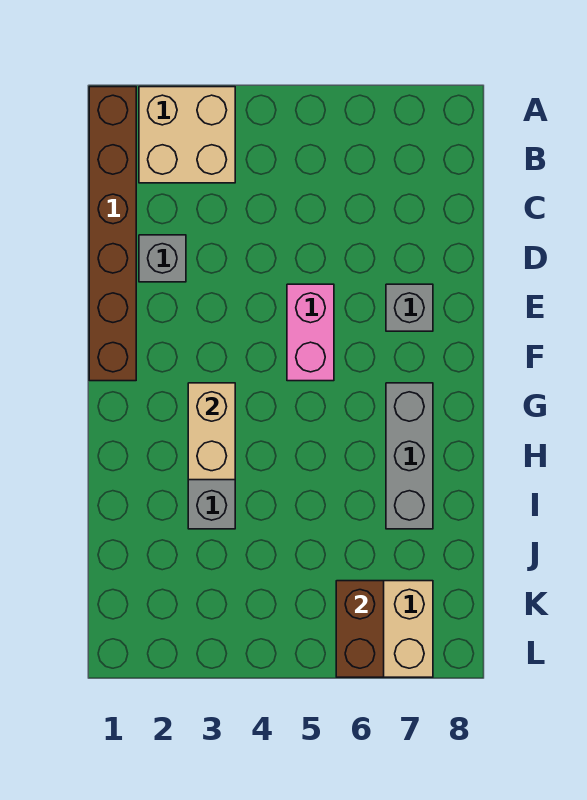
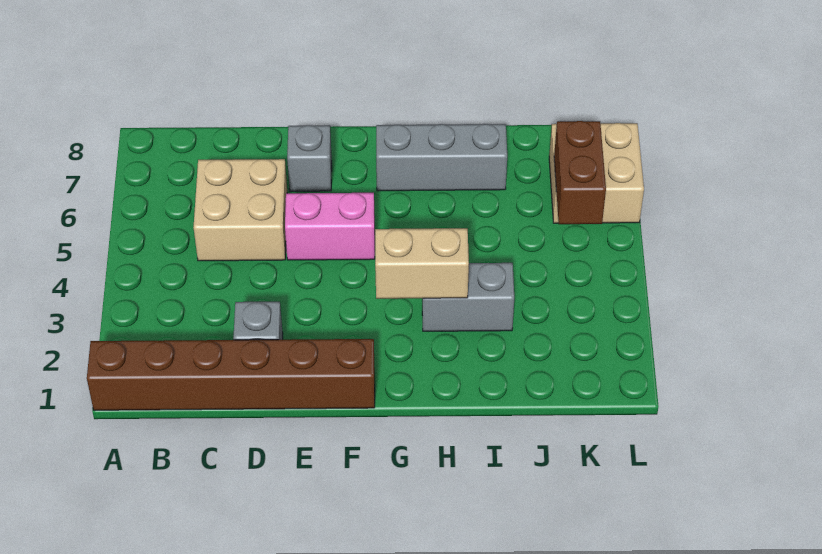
tan brick A2:B3 level 1 -> tan brick C5:D6 level 1
brown brick K6:L6 level 2 -> brown brick K5:K6 level 2

